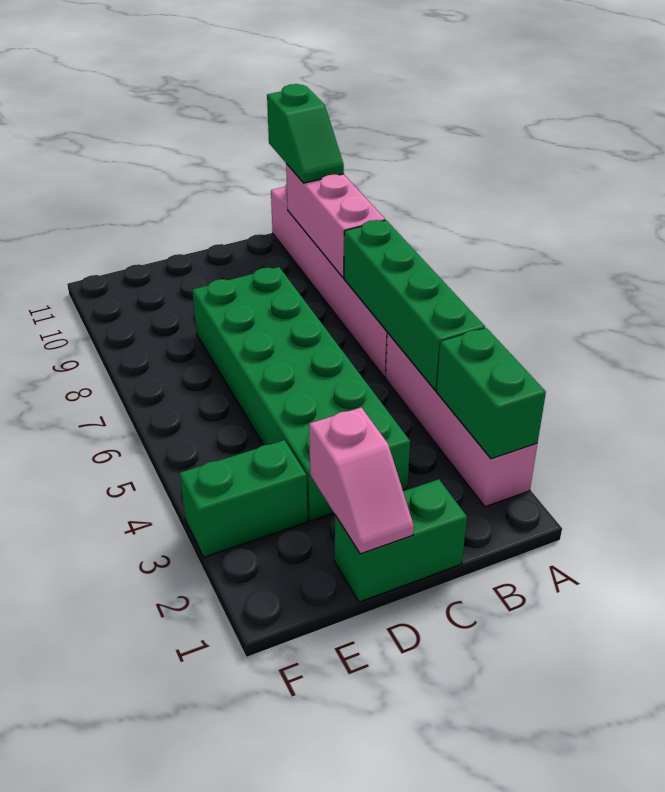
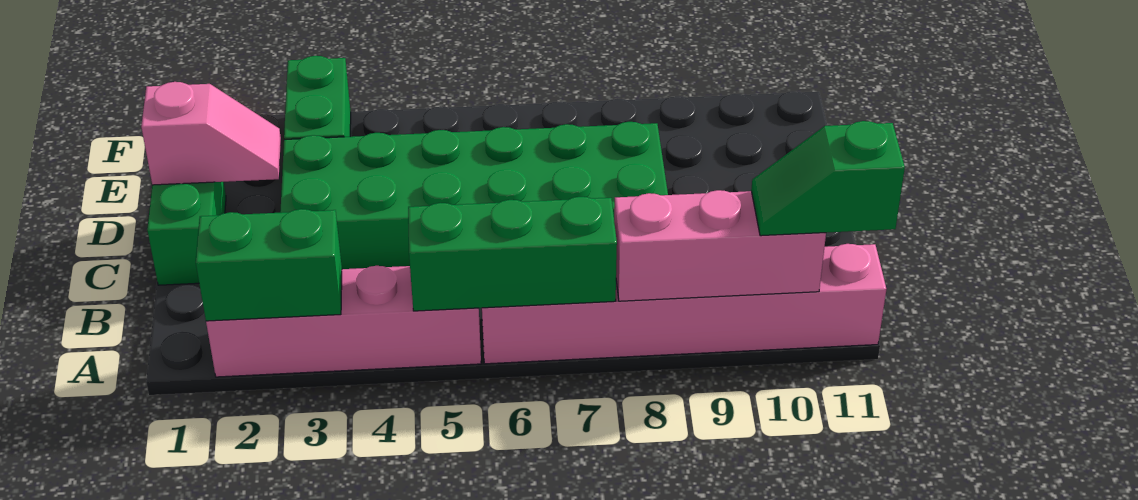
green brick A4:A7 level 2 -> green brick A5:A7 level 2
pink slope D1:D2 level 2 top 2 -> pink slope D1:D2 level 2 top 1

